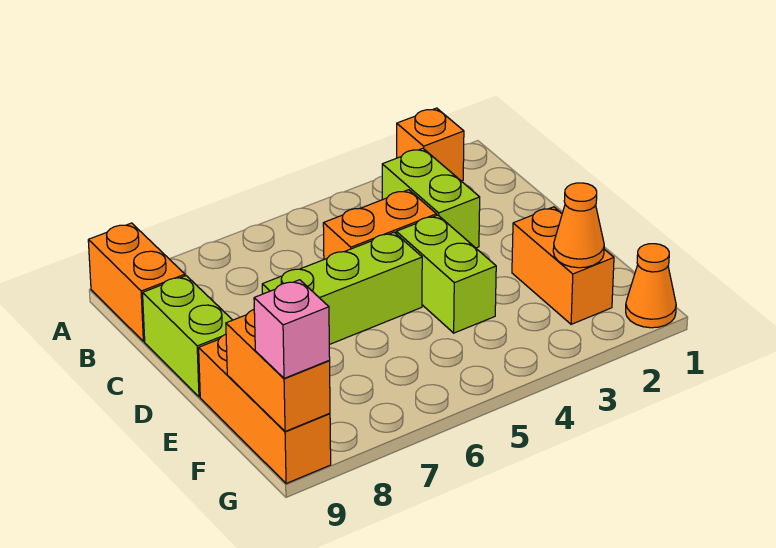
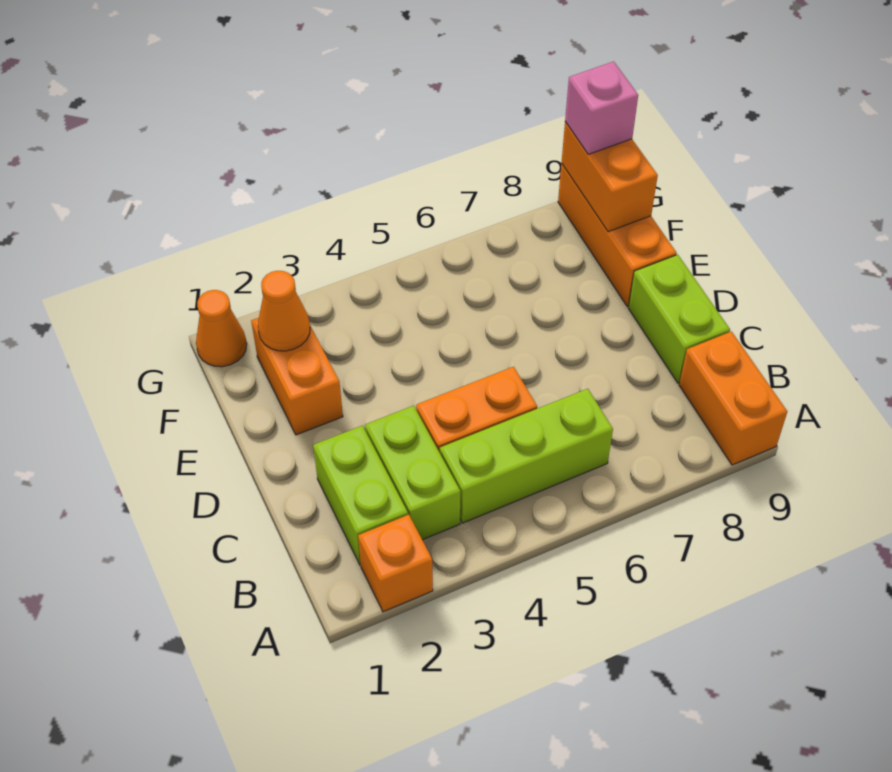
lime brick D4:E4 level 1 -> lime brick B2:C2 level 1
lime brick D5:D7 level 1 -> lime brick B4:B6 level 1

